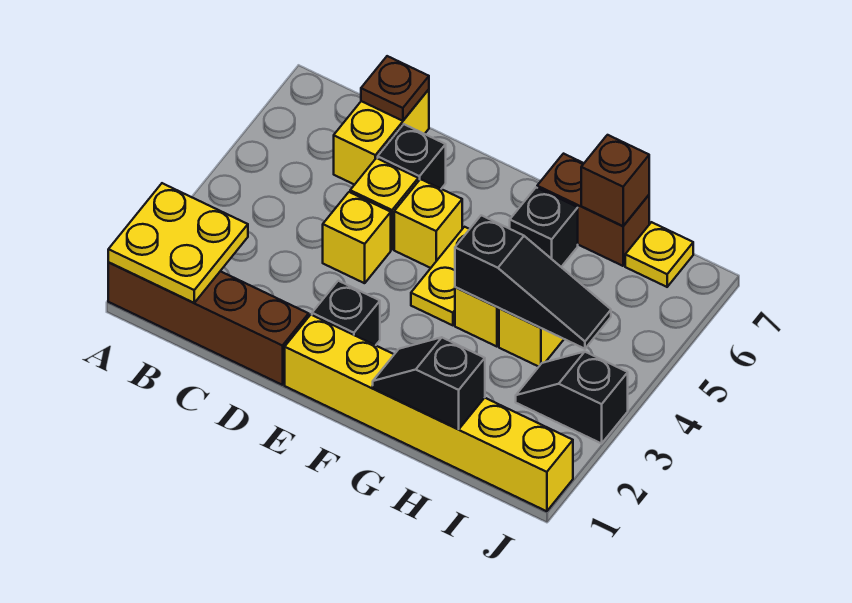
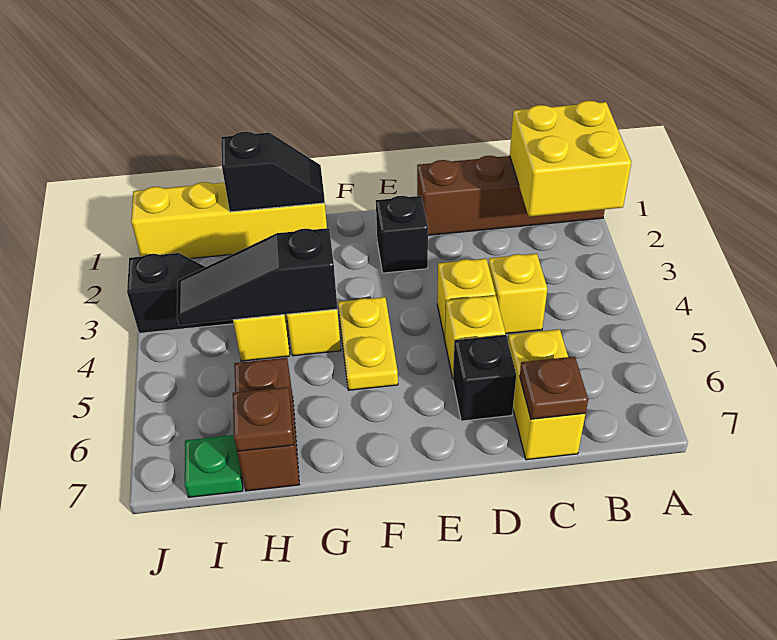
yellow plate A1:B2 level 2 -> yellow brick A1:B2 level 2
yellow brick E1:J1 level 1 -> yellow brick G1:J1 level 1
yellow brick E5 level 1 -> yellow brick C4 level 1
black brick G6 level 1 -> none
brown brick G7:H7 level 1 -> brown brick H6:H7 level 1
brown brick H7 level 2 -> brown plate H7 level 2
yellow plate I7 level 1 -> green plate I7 level 1

